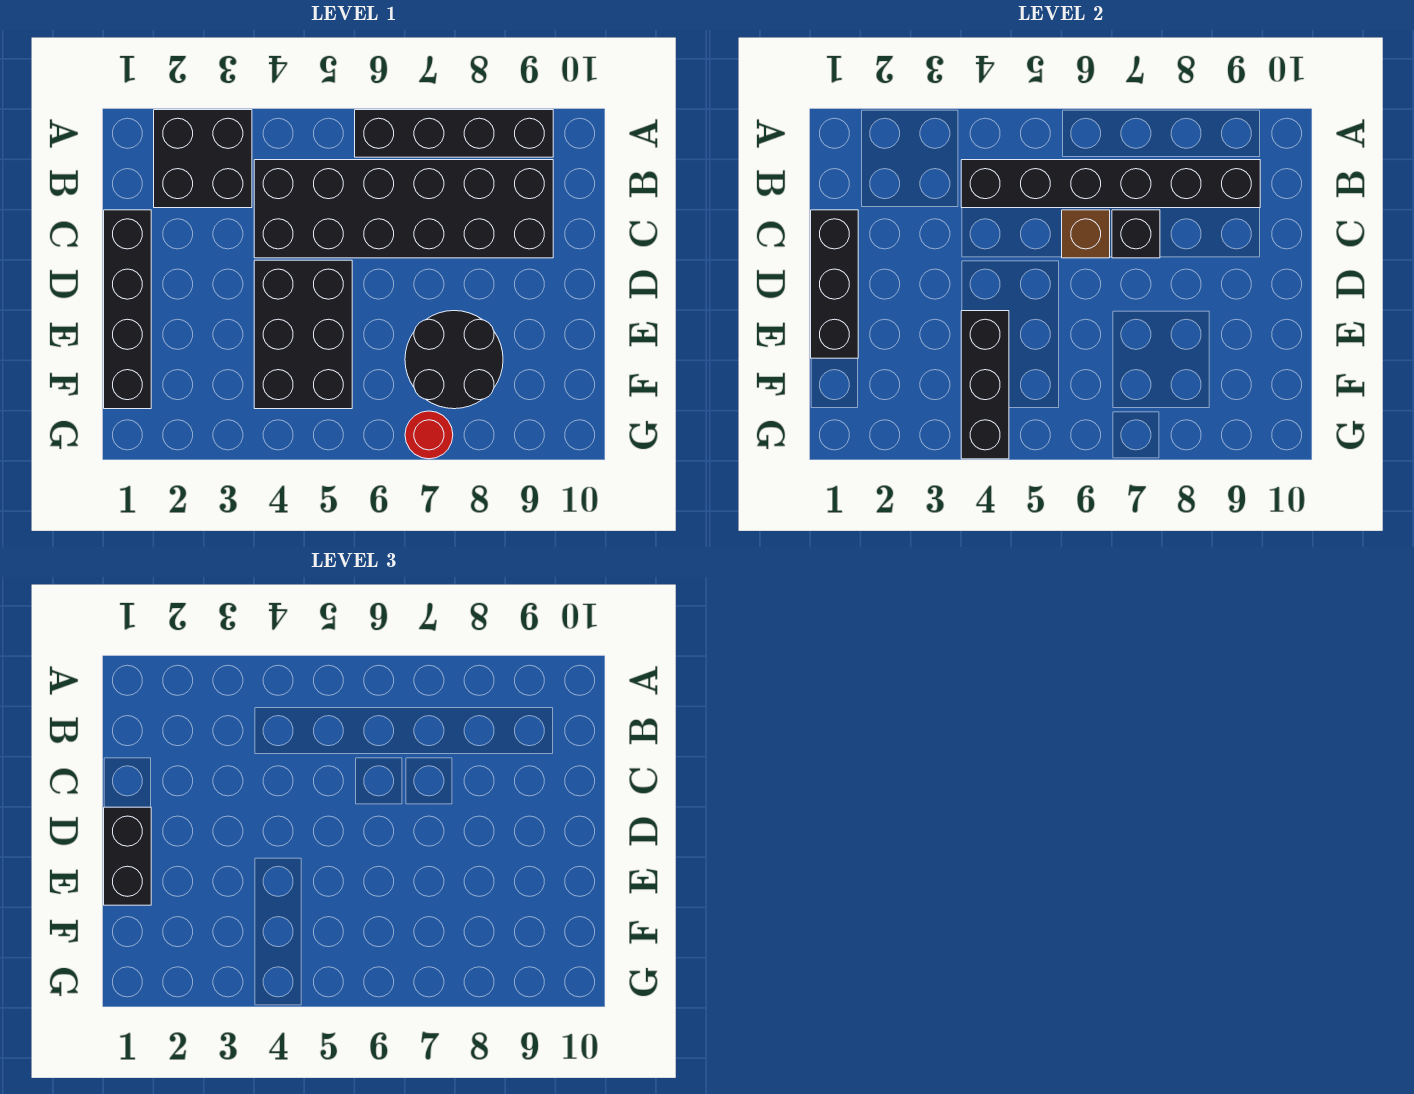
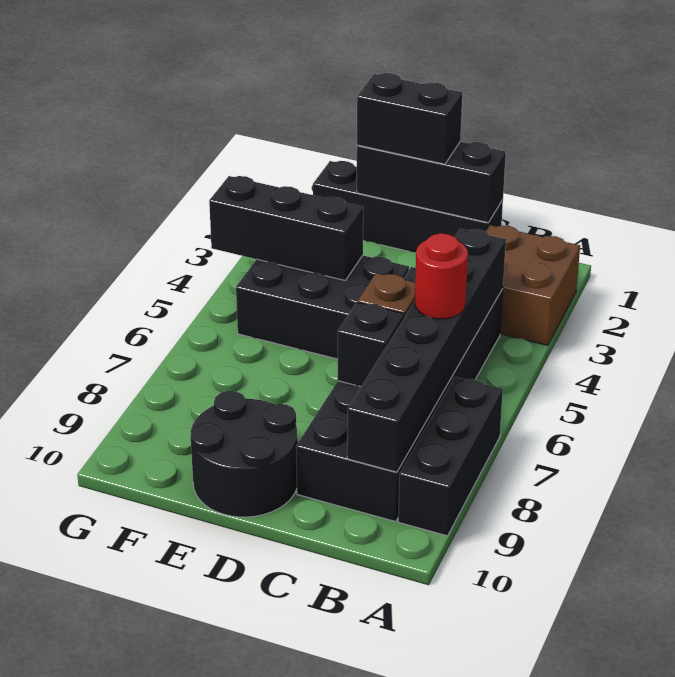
black brick A2:B3 level 1 -> brown brick A2:B3 level 1
black brick A6:A9 level 1 -> black brick A7:A9 level 1
black round brick E7:F8 level 1 -> black round brick D9:E10 level 1
red round brick G7 level 1 -> red round brick B6 level 3

